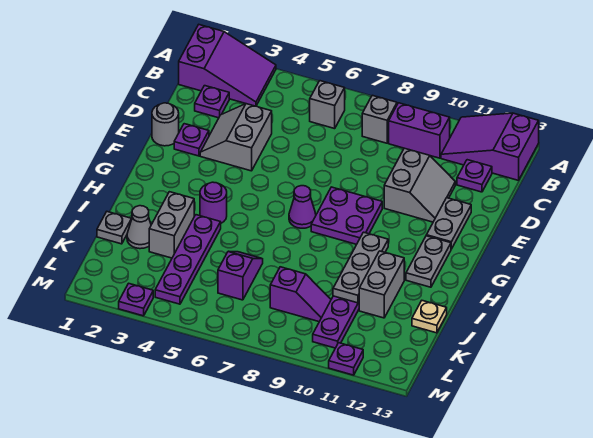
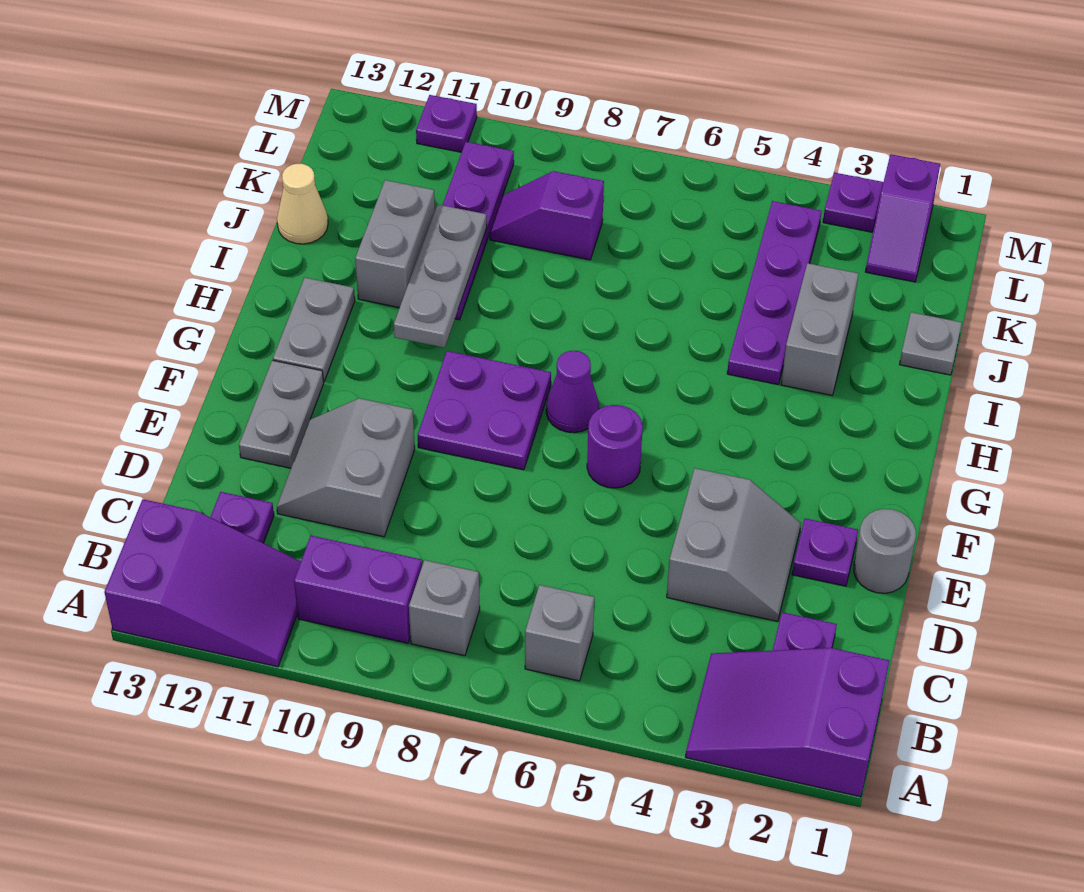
purple round brick H4 level 1 -> purple round brick F6 level 1
grey cone J2 level 1 -> none
purple slope J6:K6 level 1 top K -> purple slope L2:M2 level 1 top M
tan plate J13 level 1 -> tan cone J13 level 1

